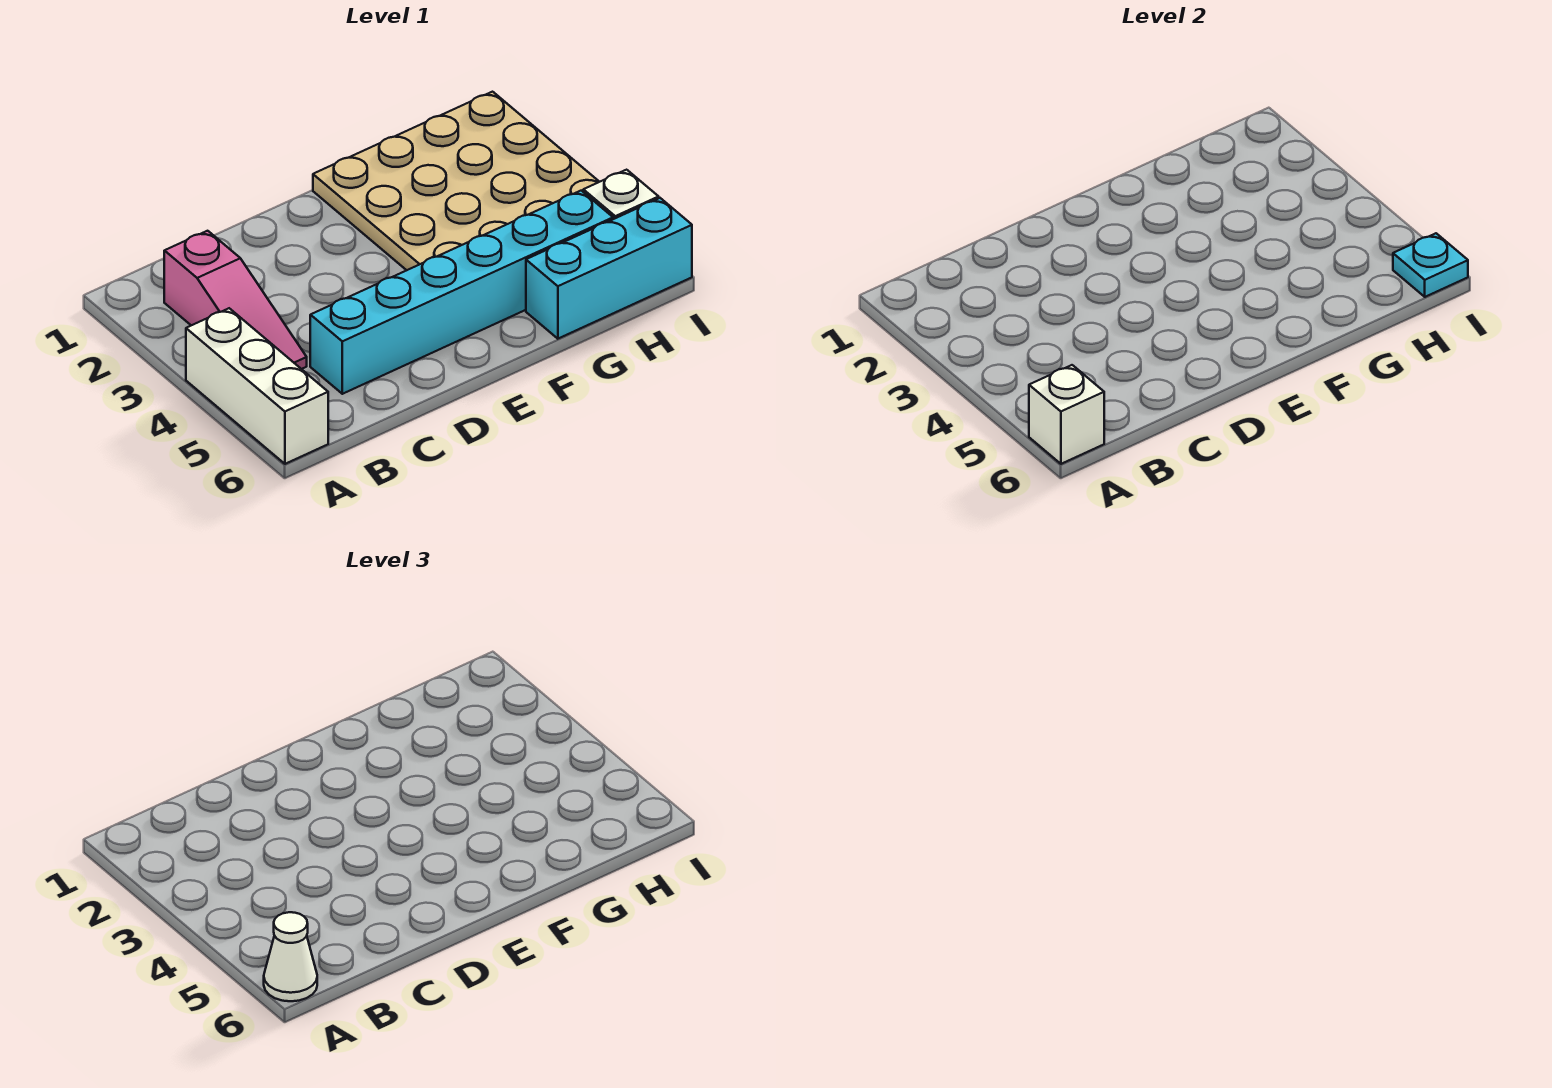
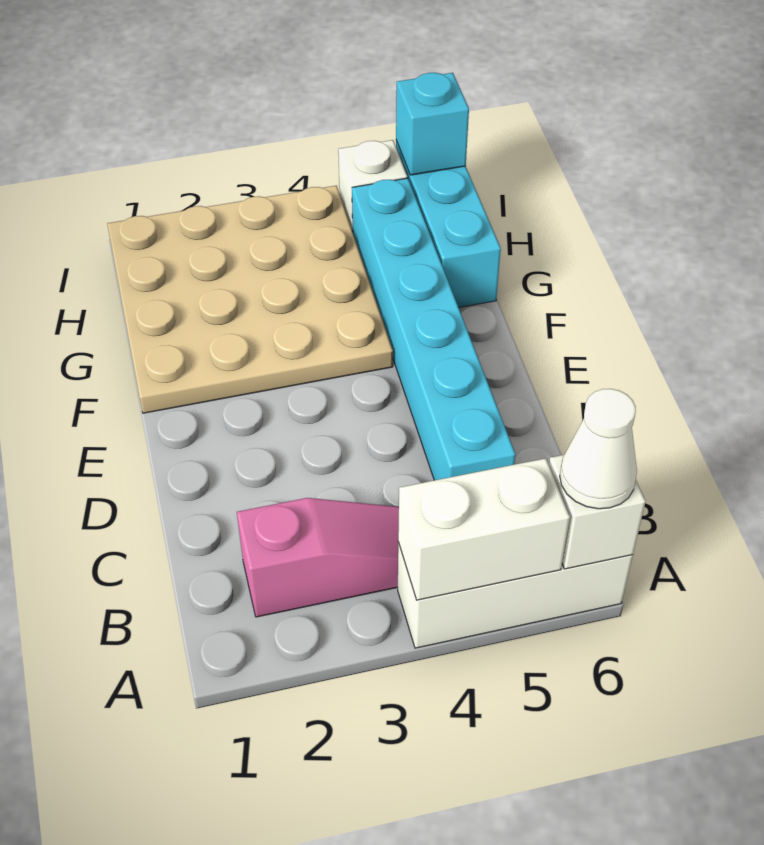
none -> white brick A4:A5 level 2
cyan plate I6 level 2 -> cyan brick I6 level 2

